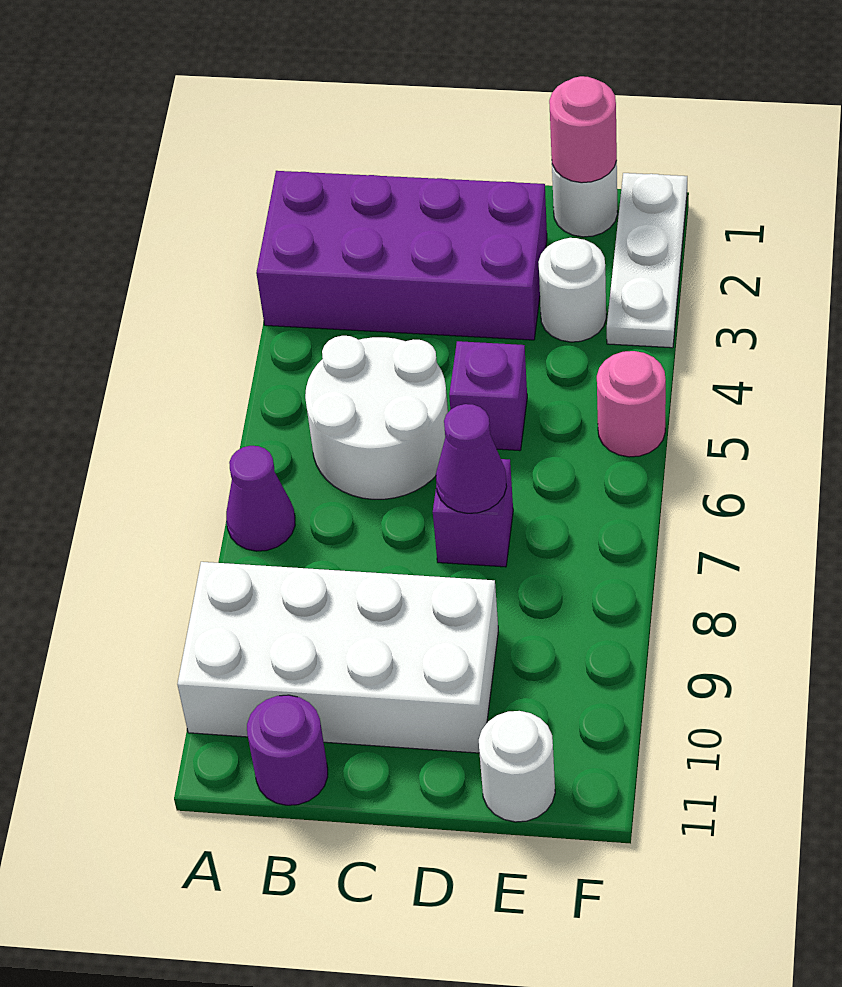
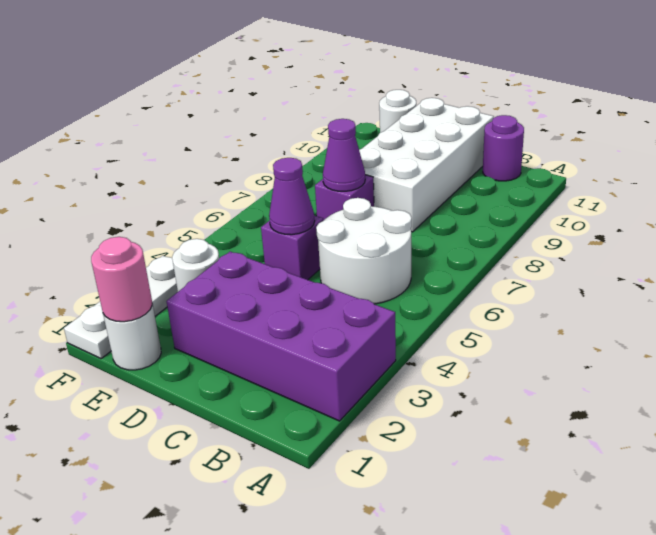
purple cone A7 level 1 -> purple cone D5 level 2
white brick A9:D10 level 1 -> white brick C8:D11 level 1
pink round brick F5 level 1 -> none

